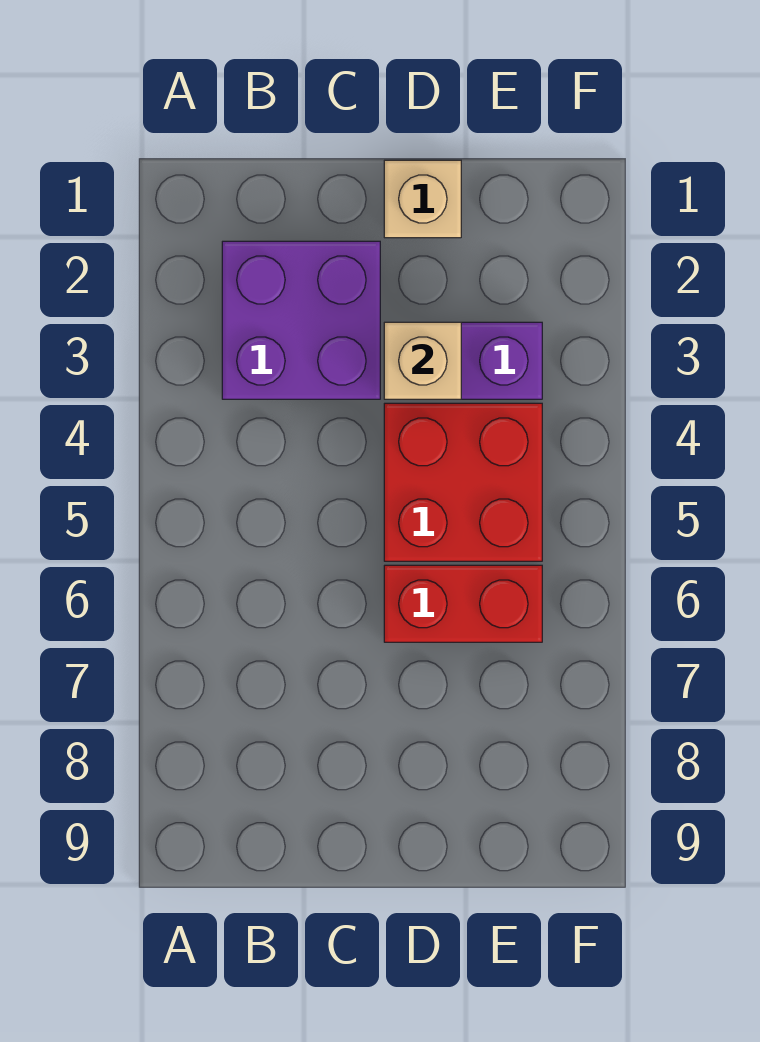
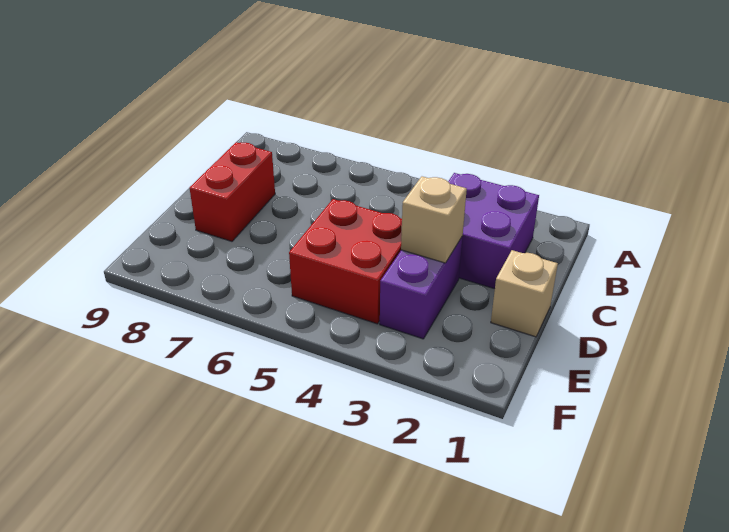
red brick D6:E6 level 1 -> red brick C8:D8 level 1

